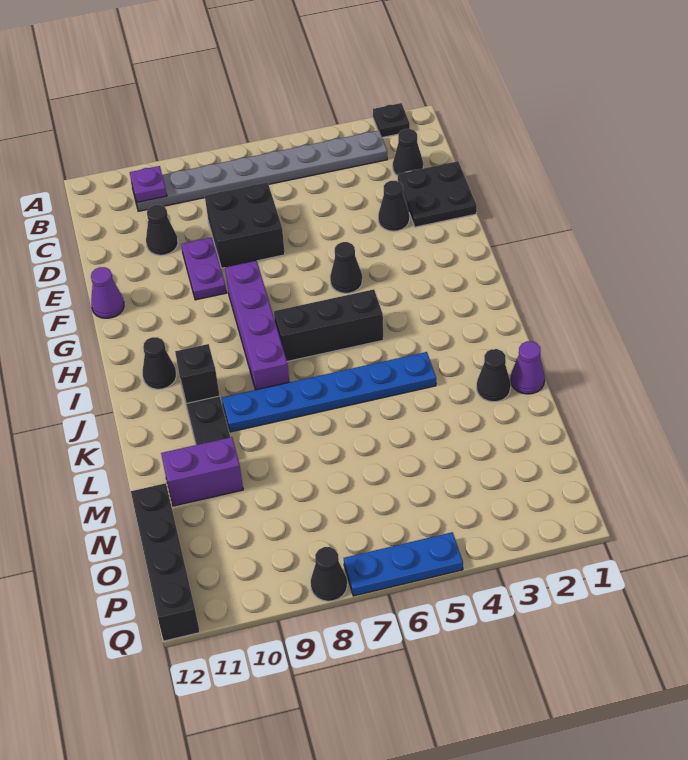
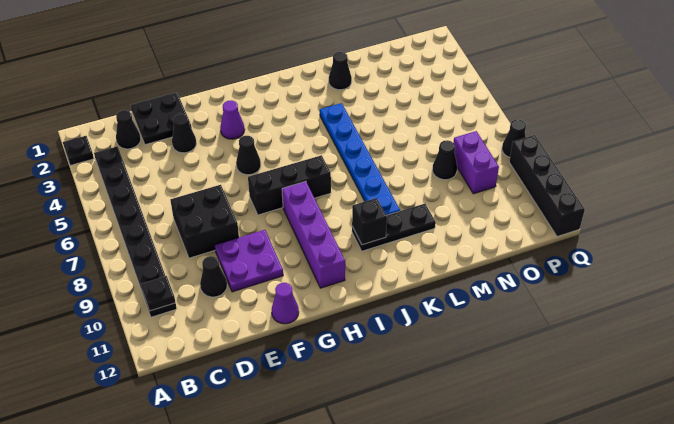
grey plate B3:B10 level 1 -> black plate B3:B10 level 1
purple plate B10 level 2 -> black plate B10 level 2
purple plate E9:F9 level 1 -> purple plate E9:F10 level 1
purple brick G8:J8 level 1 -> purple brick H8:H11 level 1
black brick I5:I7 level 1 -> black brick G7:I7 level 1
black cone I11 level 1 -> black cone N8 level 1
purple cone L1 level 1 -> purple cone G3 level 1
purple brick M10:M11 level 1 -> purple brick O8:O9 level 1
black brick N12:Q12 level 1 -> black brick Q9:Q12 level 1
blue plate Q5:Q7 level 1 -> none

